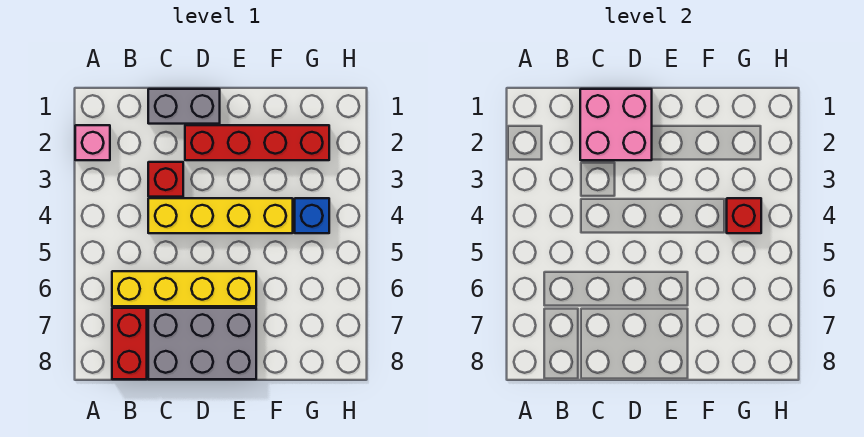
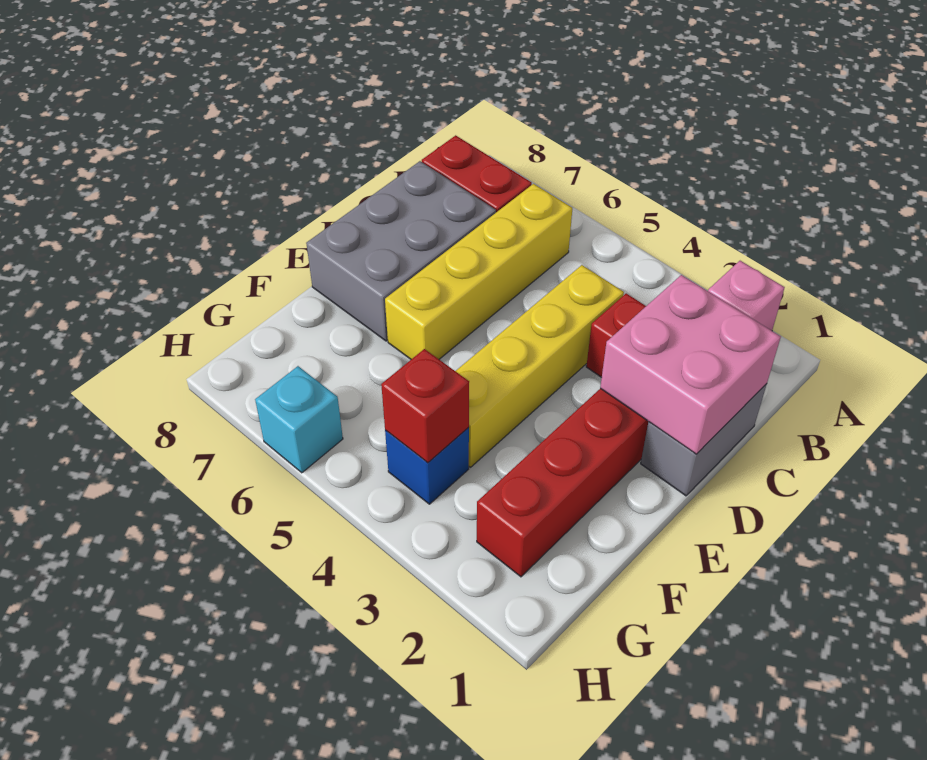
none -> cyan brick H6 level 1

